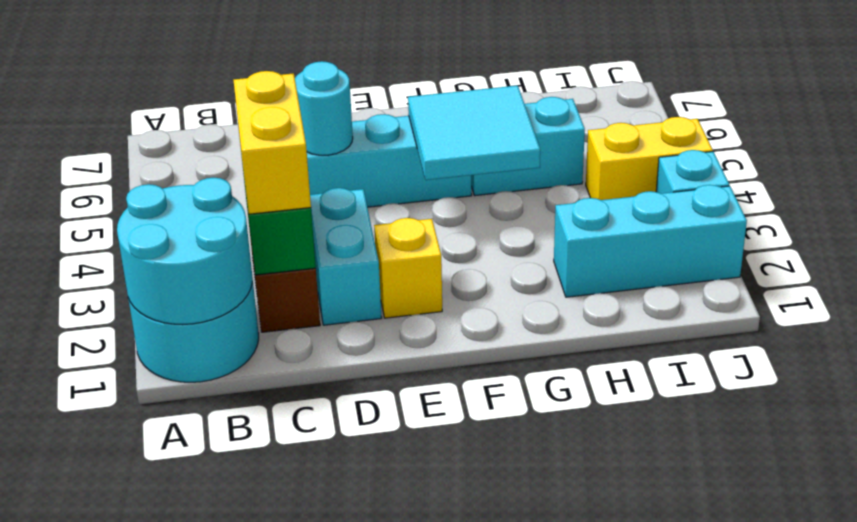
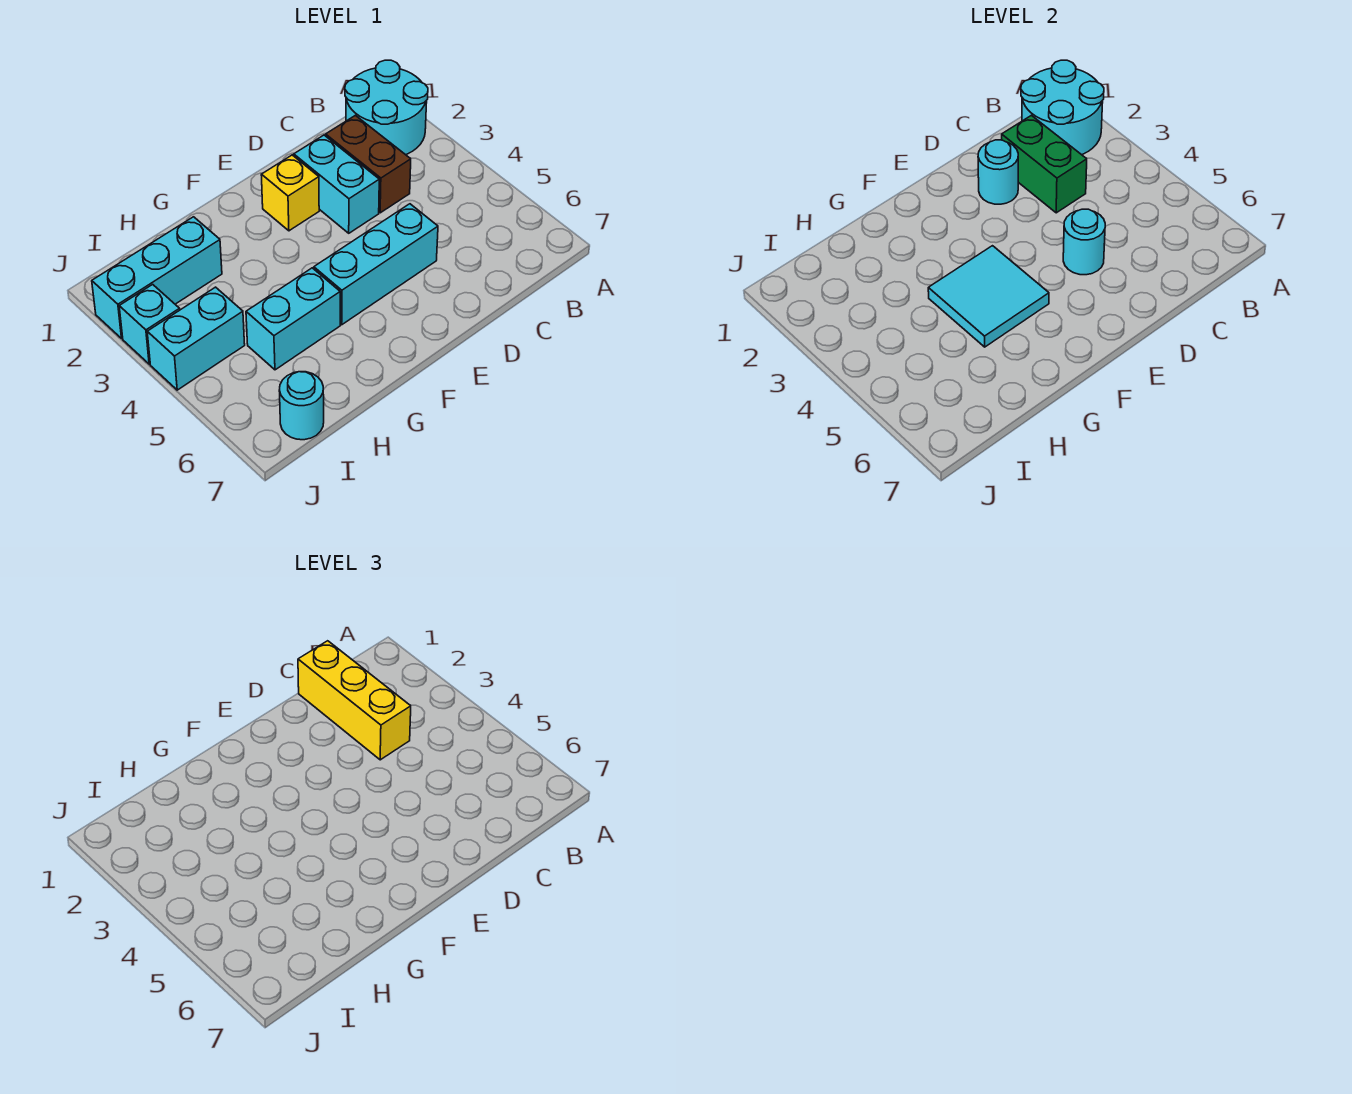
yellow brick C2:C3 level 3 -> yellow brick C1:C3 level 3
none -> cyan round brick D2 level 2
yellow brick I4:J4 level 1 -> cyan brick I4:J4 level 1
none -> cyan round brick I7 level 1

